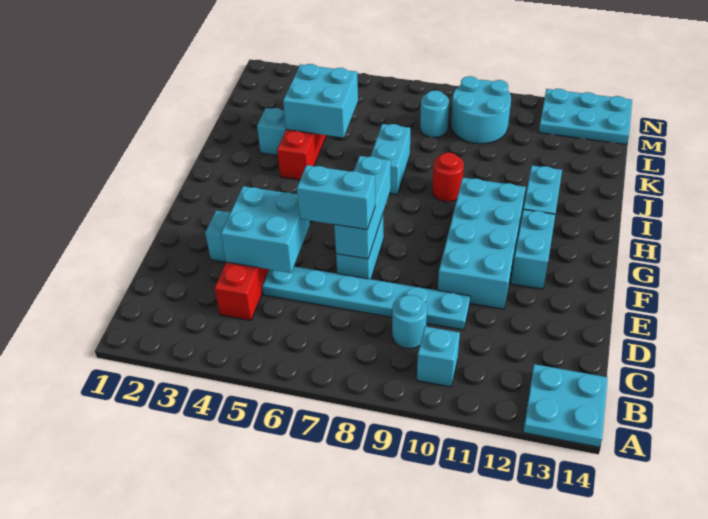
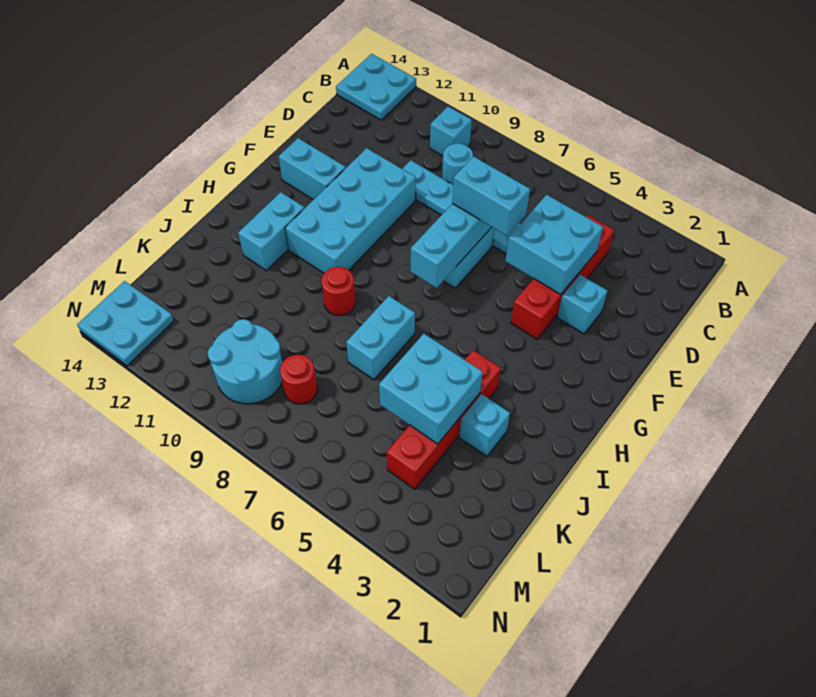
cyan brick F12:G12 level 1 -> cyan brick F12:F13 level 1
cyan round brick L8 level 1 -> red round brick L8 level 1
cyan plate M12:N14 level 1 -> cyan plate M13:N14 level 1

